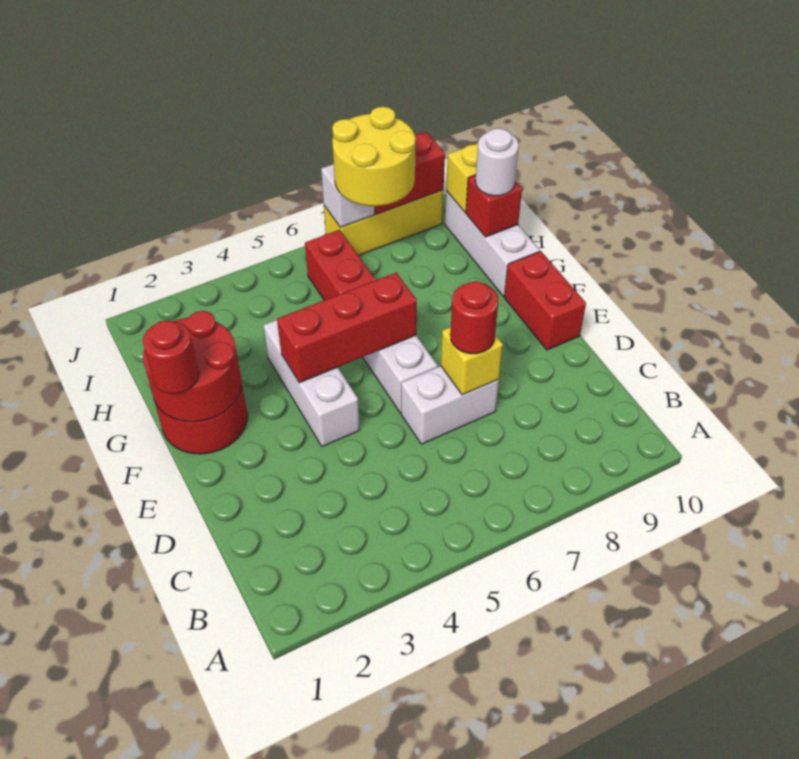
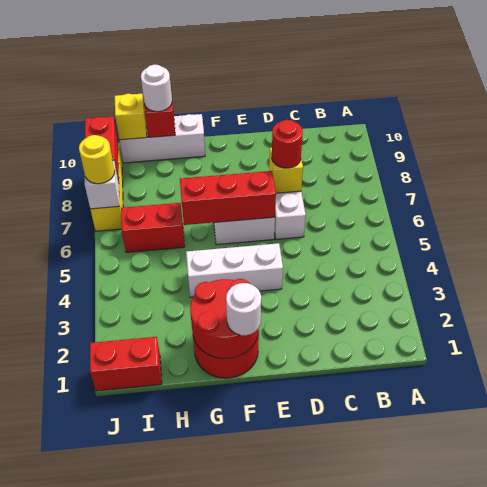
red brick E10:F10 level 1 -> red brick I1:J1 level 1
red round brick F1 level 3 -> white round brick F1 level 3
red brick F4:F6 level 2 -> red brick E6:G6 level 2
yellow round brick I7:J8 level 3 -> yellow round brick J7 level 3

